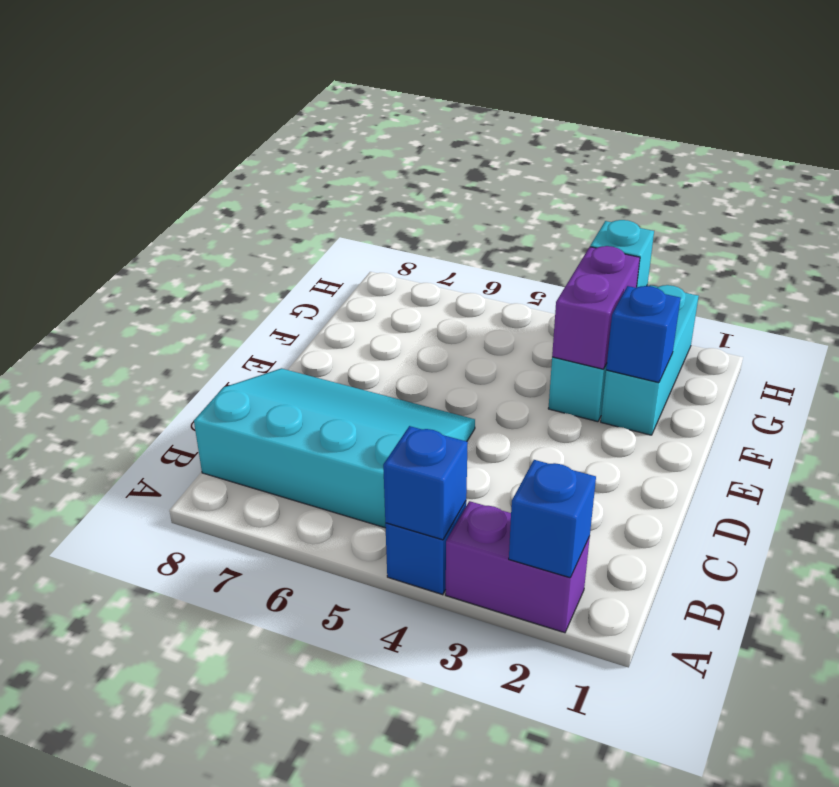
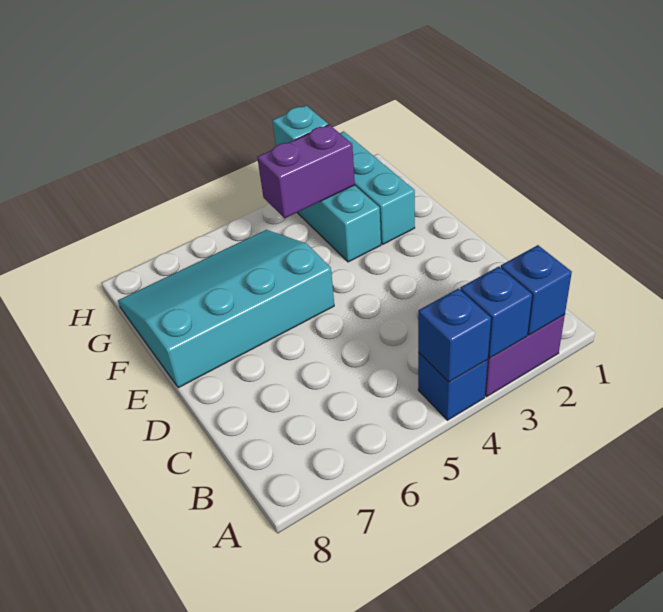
cyan slope B5:D8 level 1 top B -> cyan slope E5:G8 level 1 top E
blue brick F2 level 2 -> blue brick A3 level 2
purple brick F3:G3 level 2 -> purple brick G3:G4 level 2

